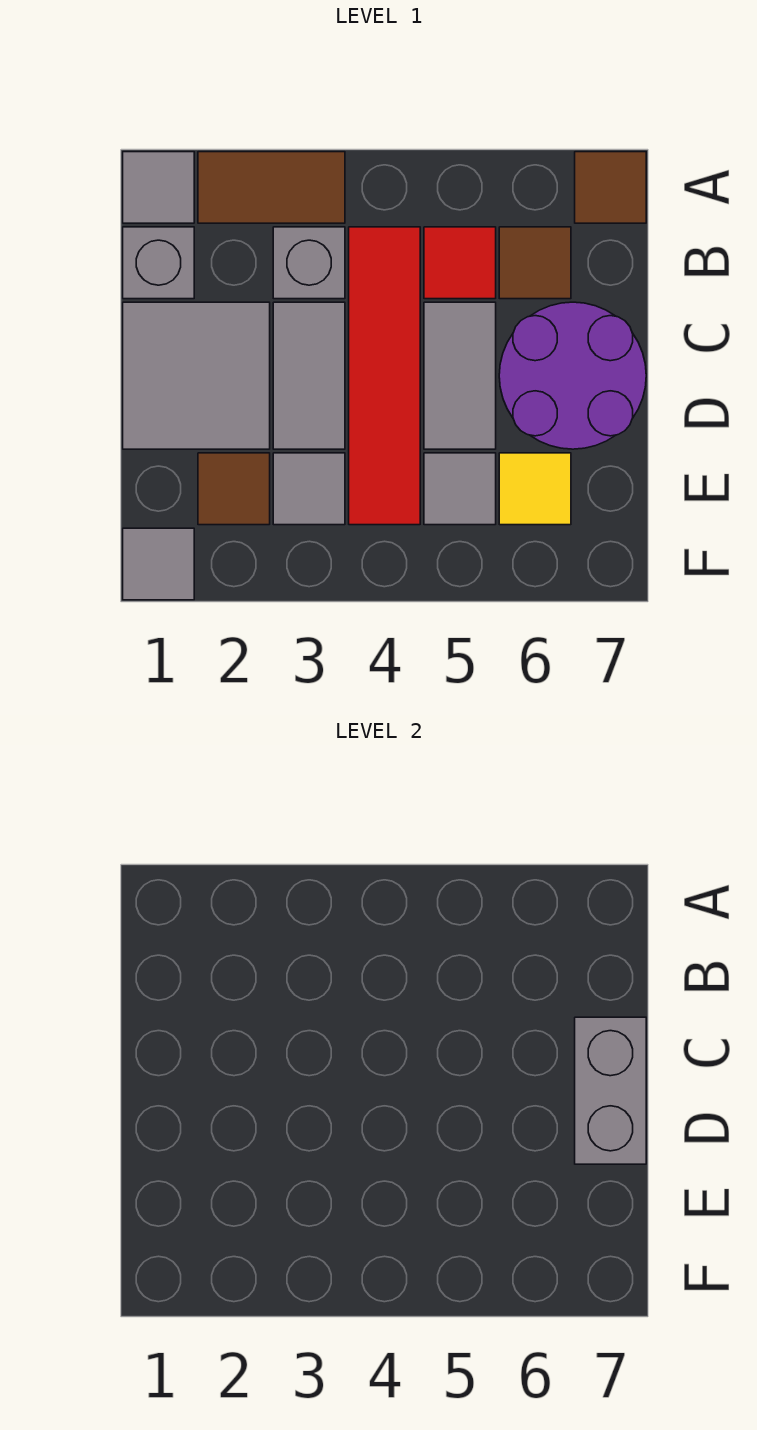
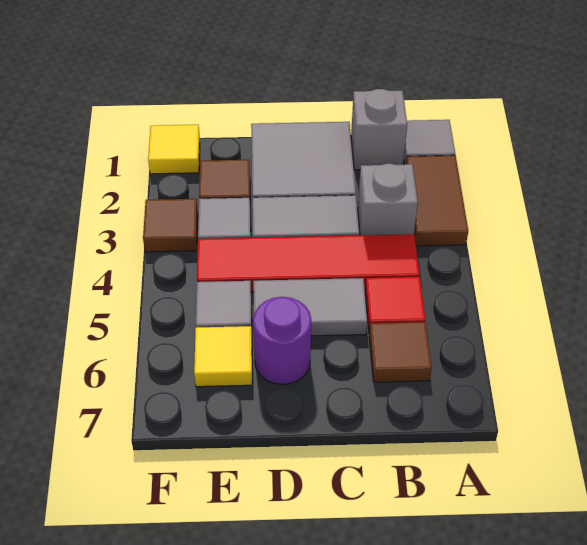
brown tile A7 level 1 -> brown tile F3 level 1
purple round brick C6:D7 level 1 -> purple round brick D6 level 1
grey brick C7:D7 level 2 -> none
grey tile F1 level 1 -> yellow tile F1 level 1

